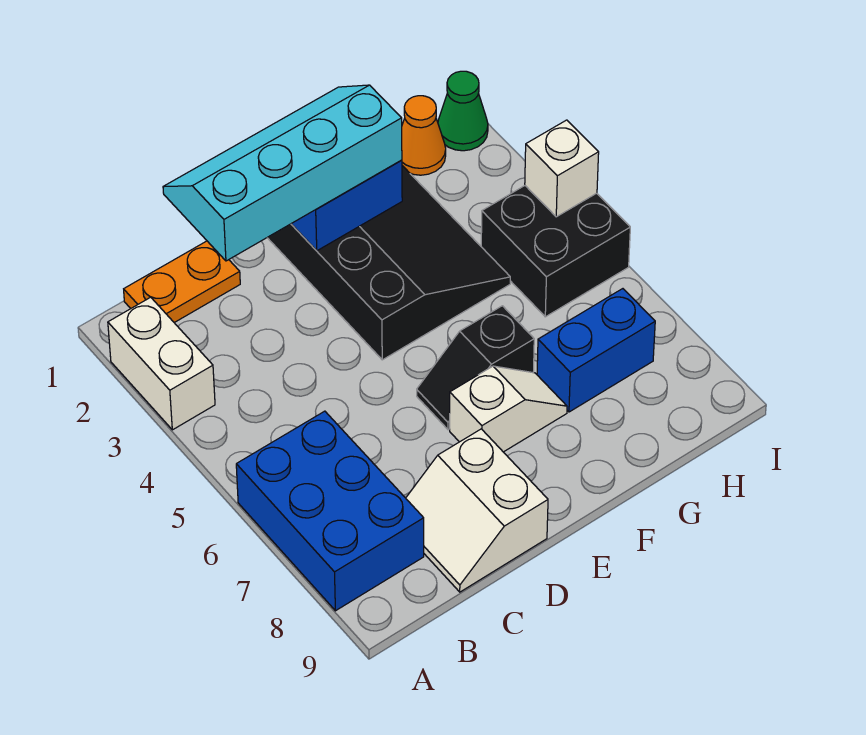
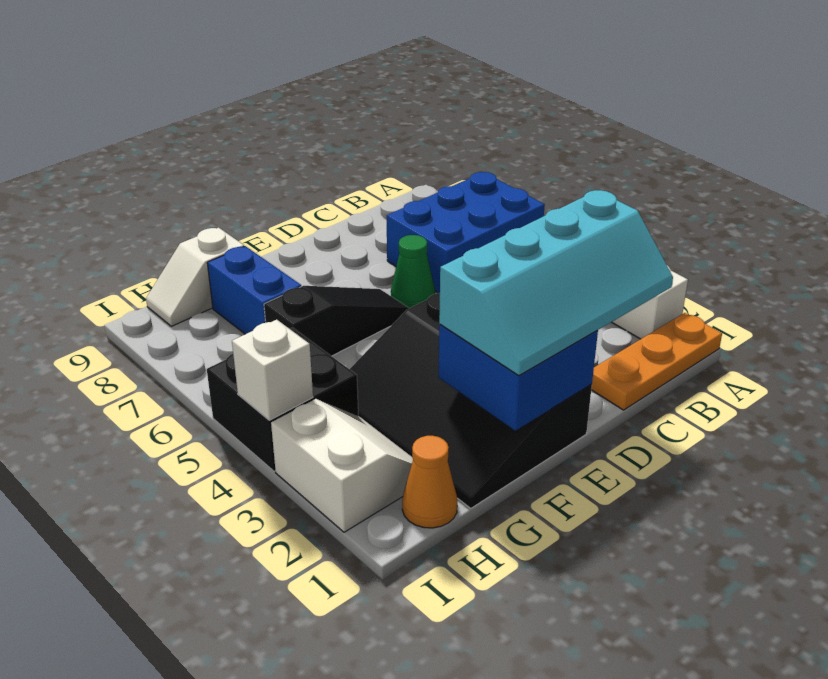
blue brick A6:B8 level 1 -> blue brick A6:C7 level 1
orange plate B1:C1 level 1 -> orange plate A1:C1 level 1
white slope C8:D9 level 1 top D -> white slope H2:I3 level 1 top I
black slope E6:F6 level 1 top F -> black slope E6:G6 level 1 top G
white slope E7:F7 level 1 top E -> white slope G9:H9 level 1 top G
blue brick G7:H7 level 1 -> blue brick G7:G8 level 1
green cone I1 level 1 -> green cone D6 level 1

